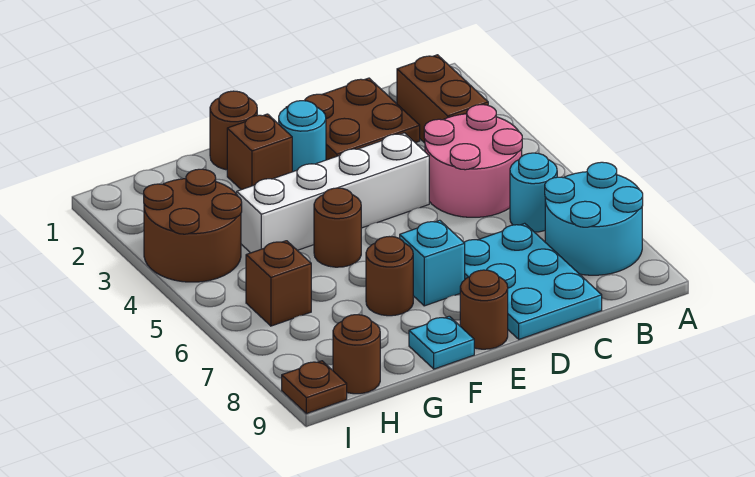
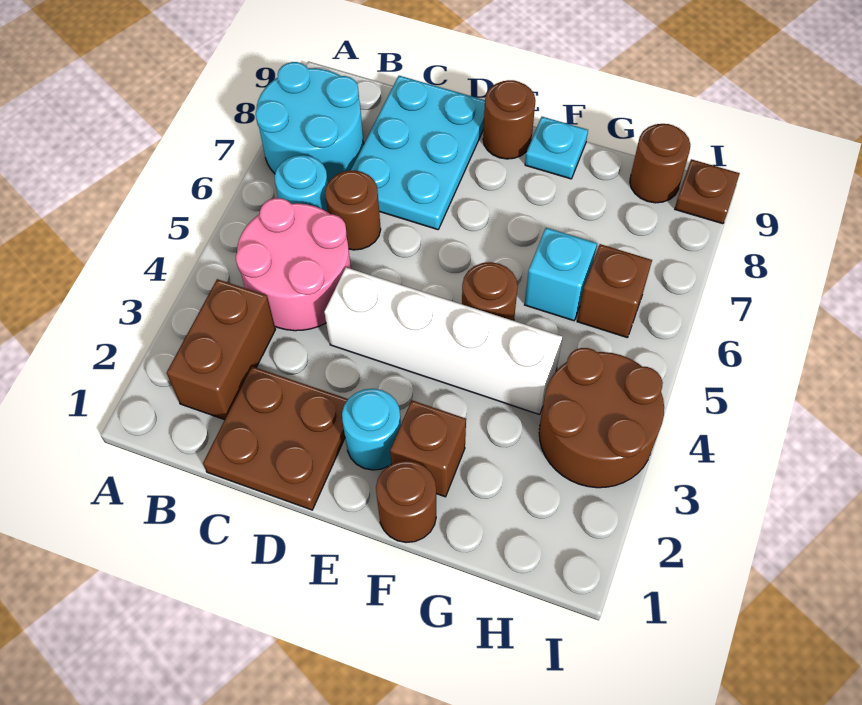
cyan brick E7 level 1 -> cyan brick G6 level 1
brown round brick F7 level 1 -> brown round brick C6 level 1

